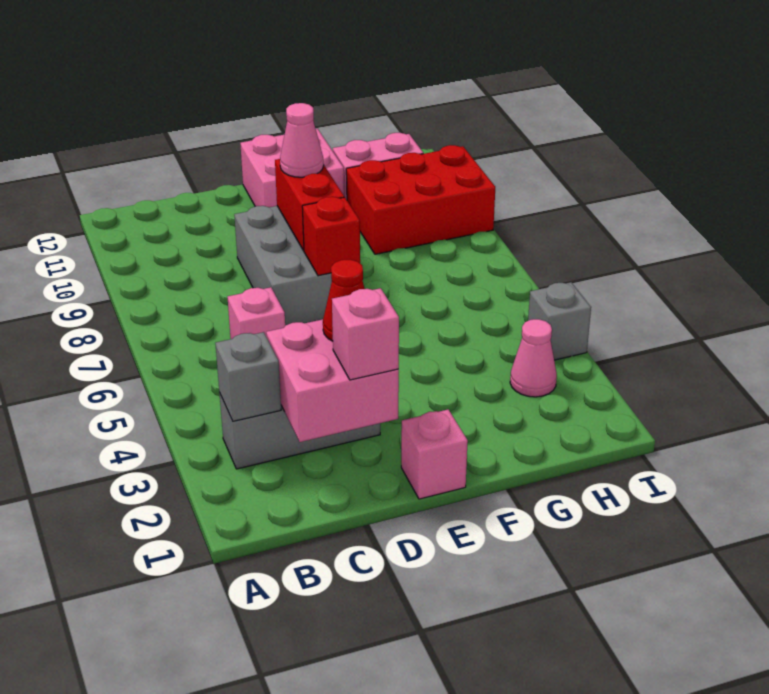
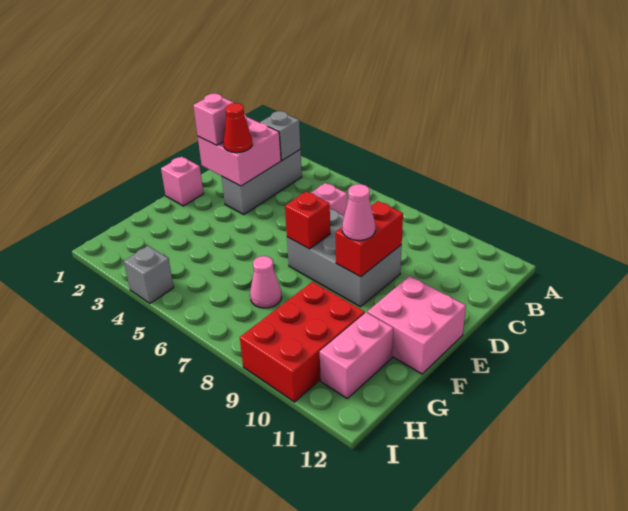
red brick E8:E9 level 2 -> red brick D9:E9 level 2
pink cone H3 level 1 -> pink cone G7 level 1

